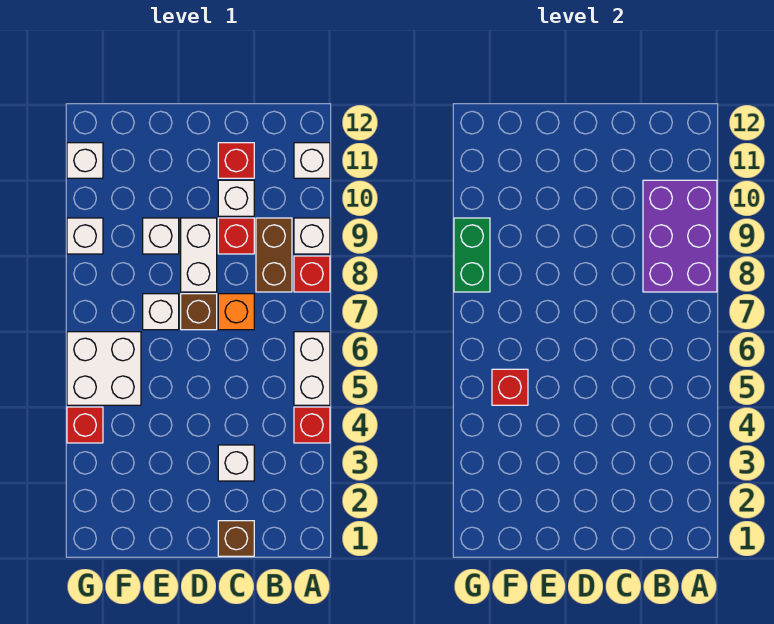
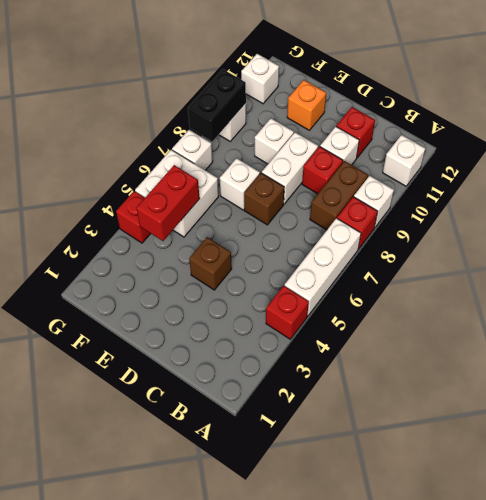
white brick A5:A6 level 1 -> white brick A5:A7 level 1
purple brick A8:B10 level 2 -> none
brown brick C1 level 1 -> brown brick D4 level 1
white brick C3 level 1 -> white brick G7 level 1
orange brick C7 level 1 -> orange brick E11 level 1
red brick F5 level 2 -> red brick F4:F5 level 2
green brick G8:G9 level 2 -> black brick G8:G9 level 2

